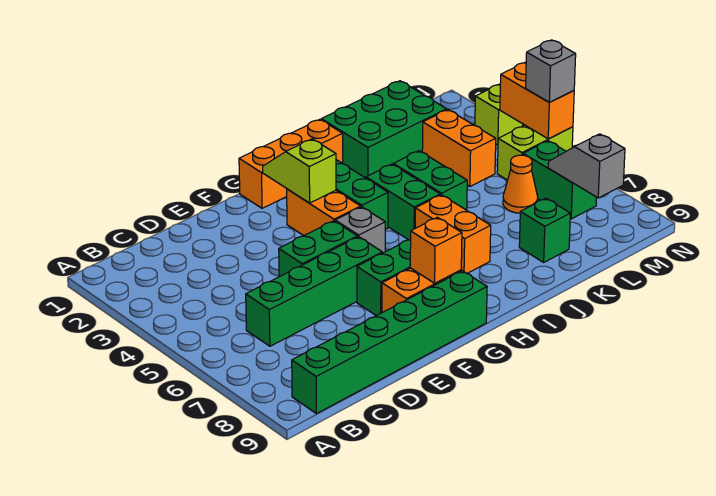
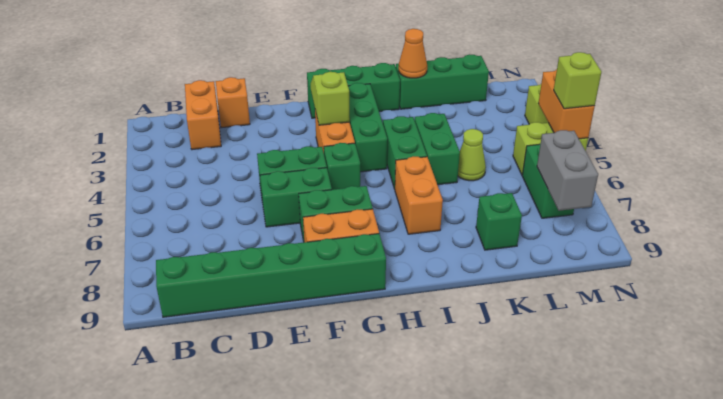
green brick C6:F6 level 1 -> green brick E6:F6 level 1
orange brick G1:I1 level 1 -> green brick G1:I1 level 1
grey brick G5 level 1 -> green brick G5 level 1
orange brick G8 level 2 -> orange brick D1 level 1
green brick J1:L2 level 1 -> green brick J1:L1 level 1
none -> lime cone K5 level 1
orange brick L3:L4 level 1 -> orange brick C1:C2 level 1
orange cone L6 level 1 -> orange cone J1 level 2
grey slope M7:M8 level 2 top 8 -> grey brick M7:M8 level 2
grey brick N5 level 3 -> lime brick N5 level 3

